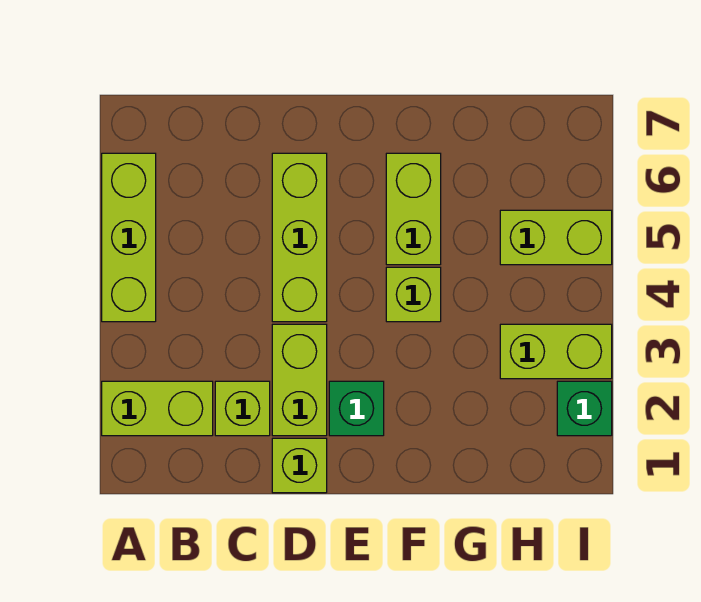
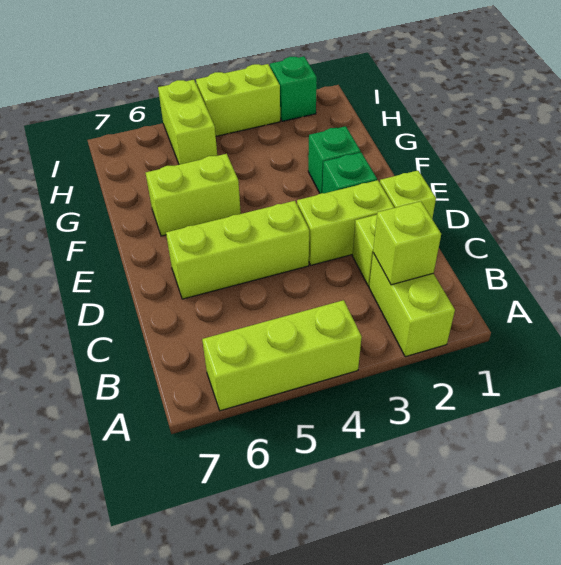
none -> green brick F2 level 1
lime brick F4 level 1 -> lime brick B2 level 2
lime brick H3:I3 level 1 -> lime brick I3:I4 level 1

